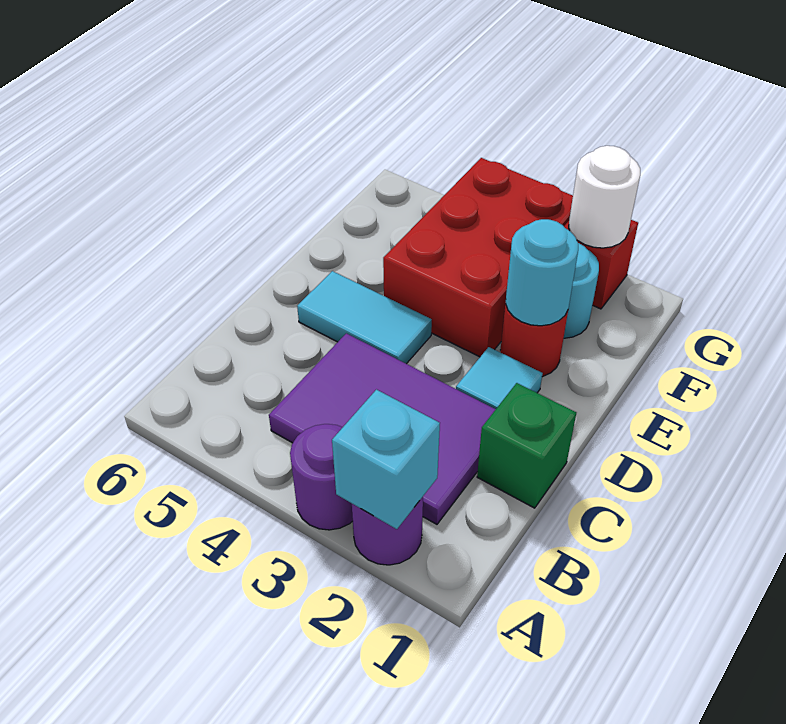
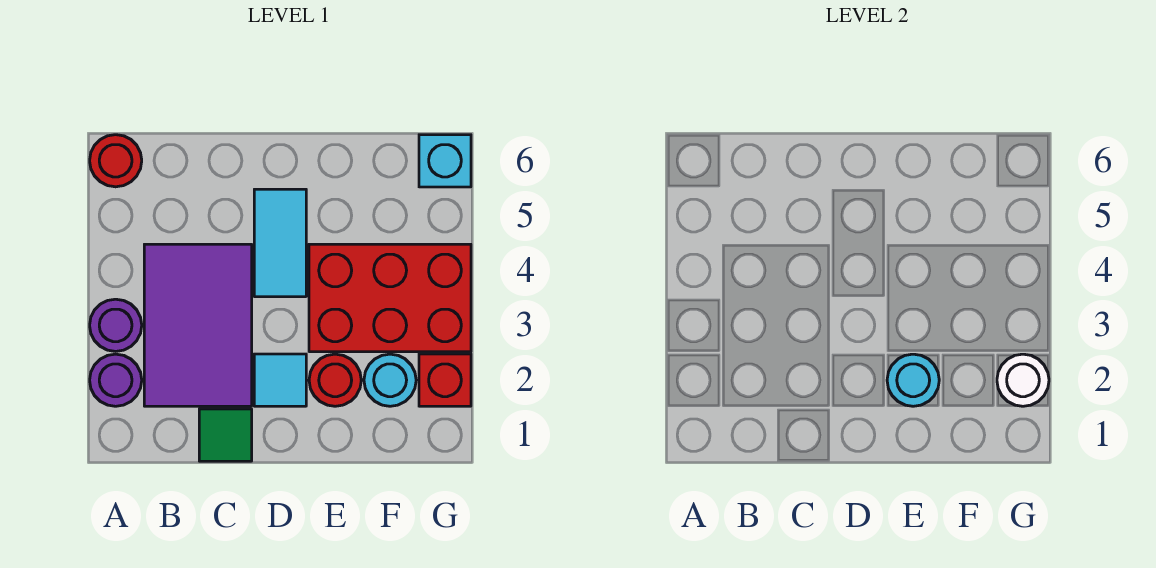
cyan brick A2 level 2 -> cyan brick G6 level 1
none -> red round brick A6 level 1
green brick C1 level 1 -> green tile C1 level 1

